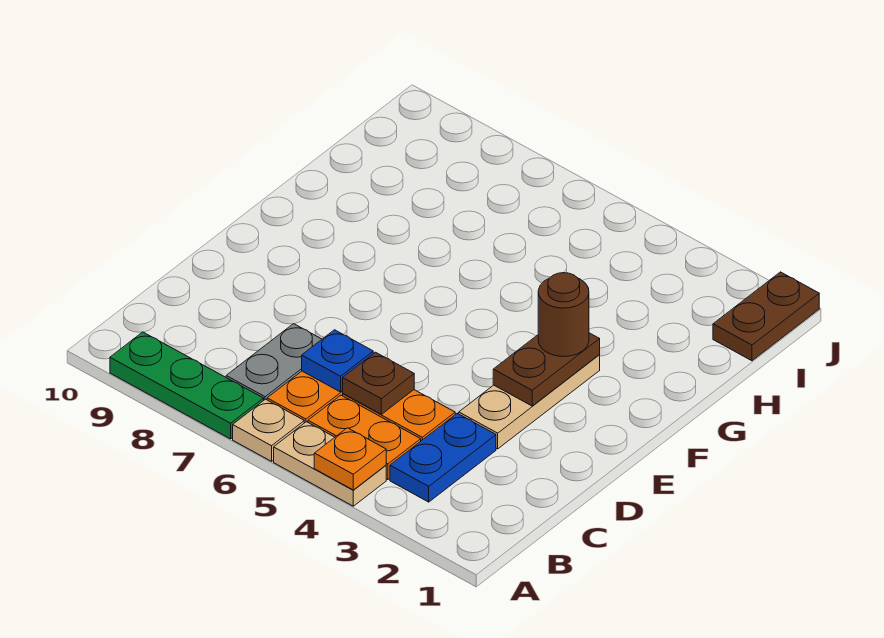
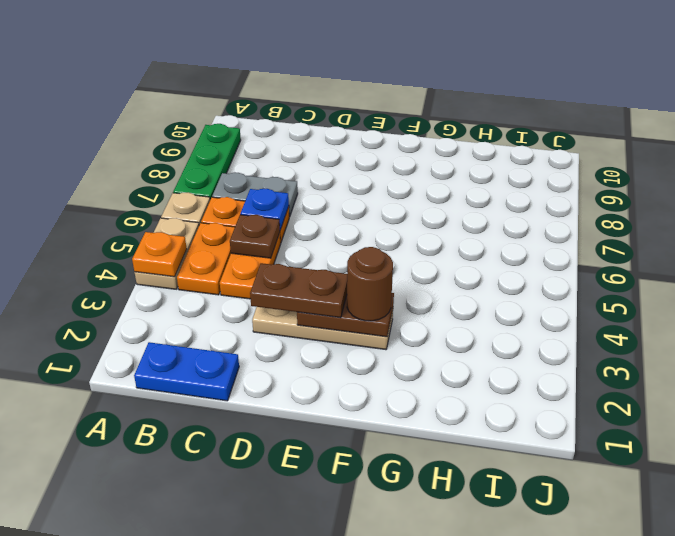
blue plate B3:C3 level 1 -> blue plate B1:C1 level 1
brown plate I1:J1 level 1 -> brown plate D3:E3 level 3

